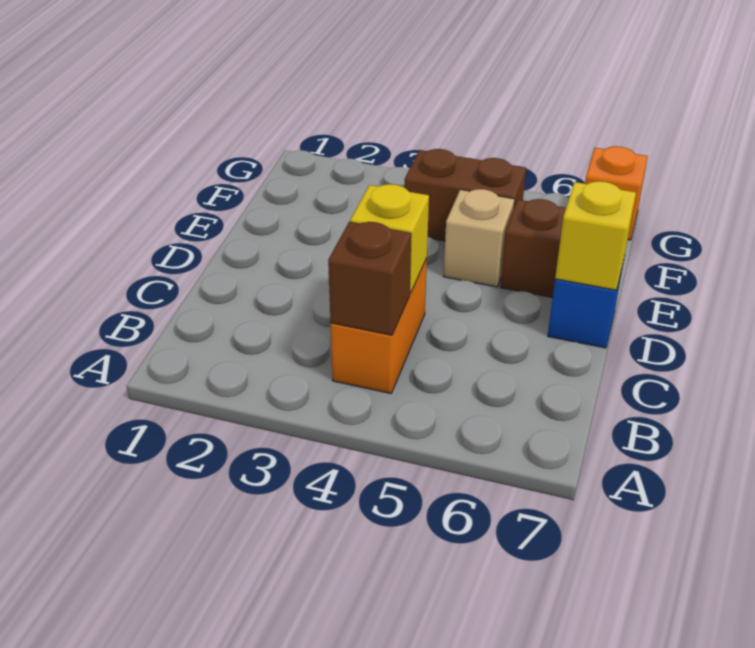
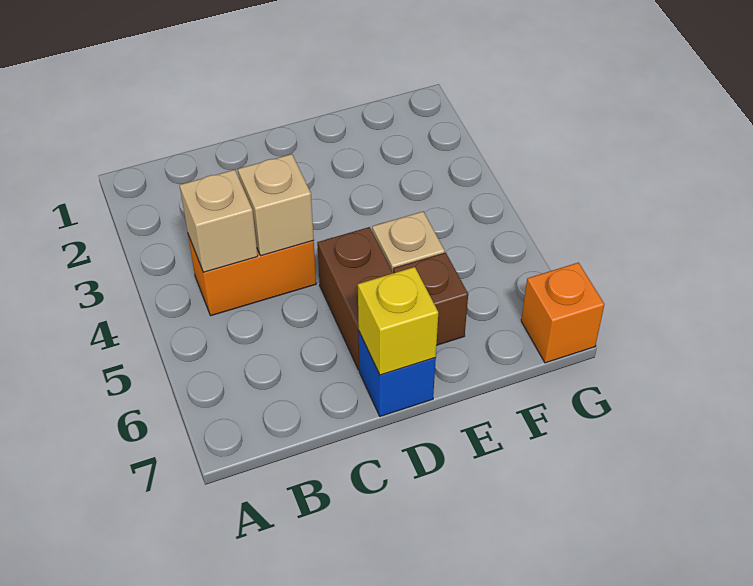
brown brick B4 level 2 -> tan brick B4 level 2
yellow brick C4 level 2 -> tan brick C4 level 2
brown brick F4:F5 level 1 -> brown brick D5:D6 level 1

